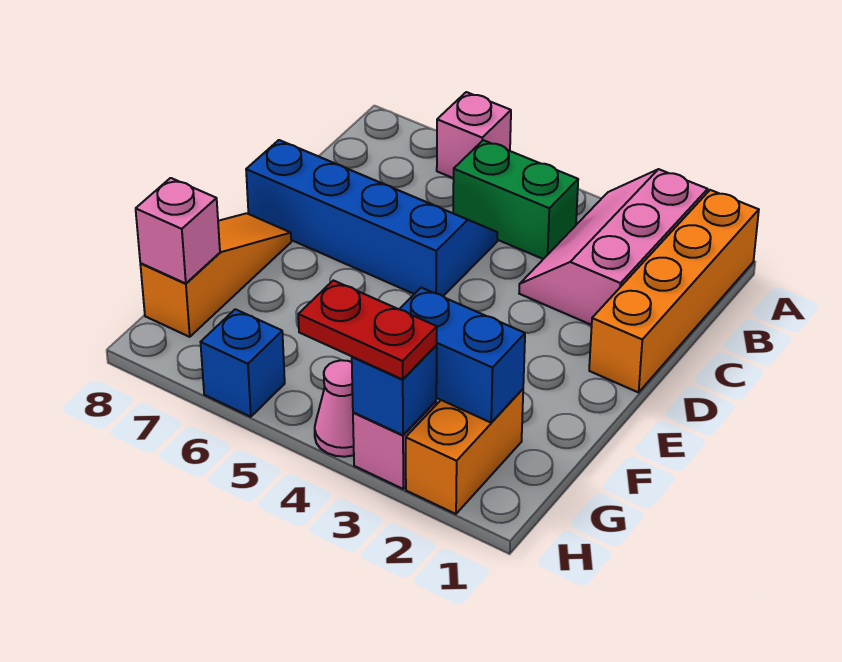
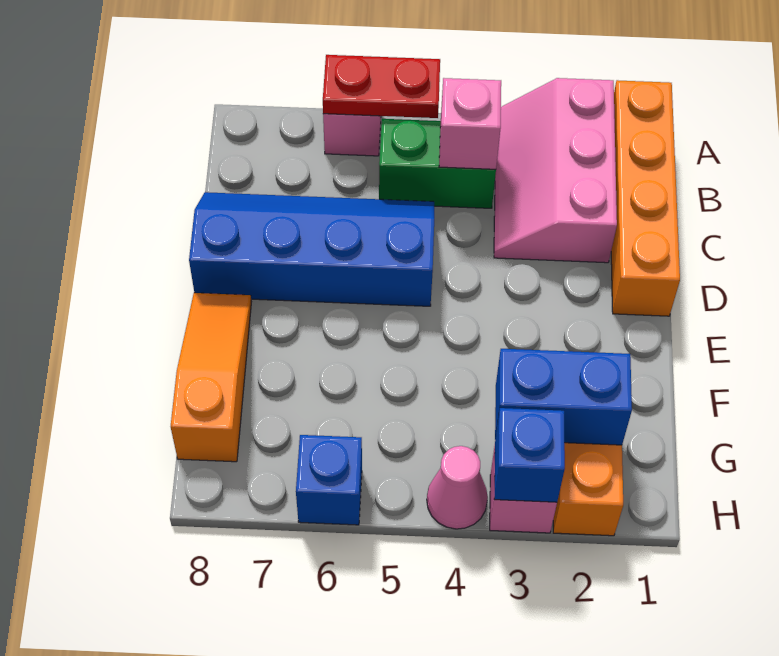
pink brick G8 level 2 -> pink brick B4 level 2
red plate H3:H4 level 3 -> red plate A5:A6 level 2

